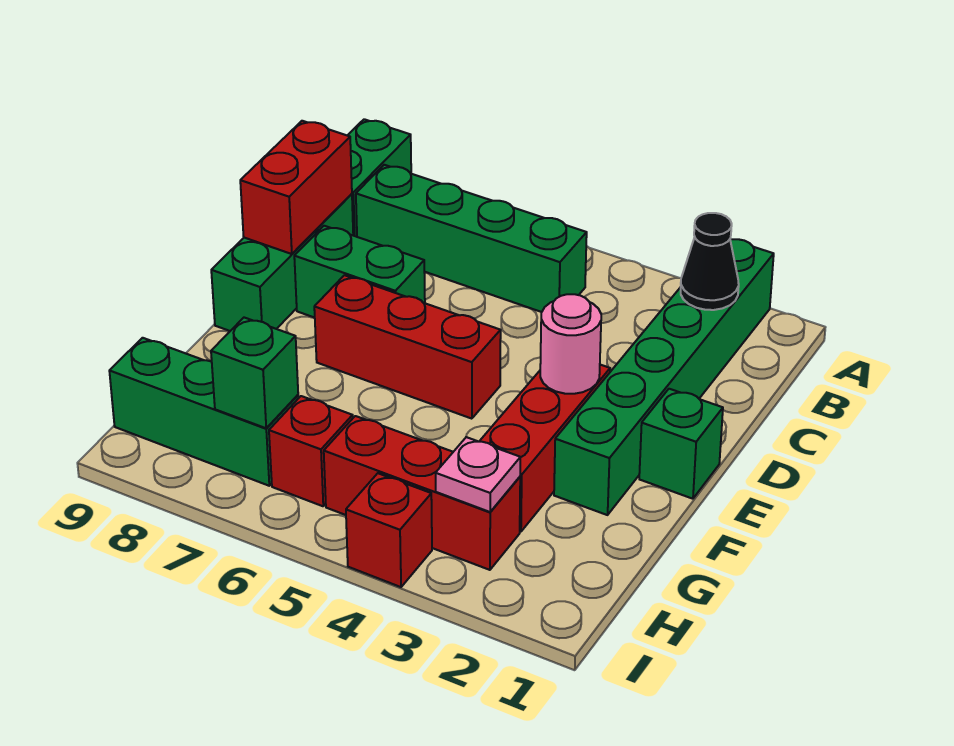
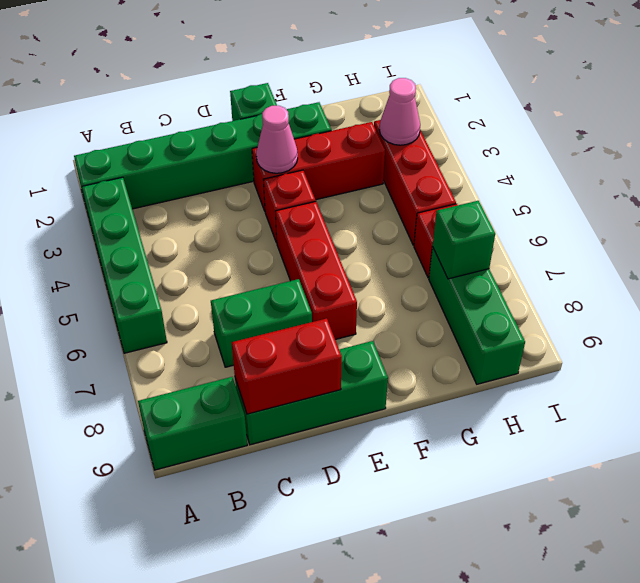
black cone B2 level 2 -> none
green brick B5:B8 level 1 -> green brick A3:A6 level 1
green brick D7:D8 level 1 -> green brick C7:D7 level 1
pink round brick E3 level 2 -> pink cone E3 level 2
pink plate H3 level 2 -> pink cone H3 level 2
red brick I4 level 1 -> red brick E4 level 1

